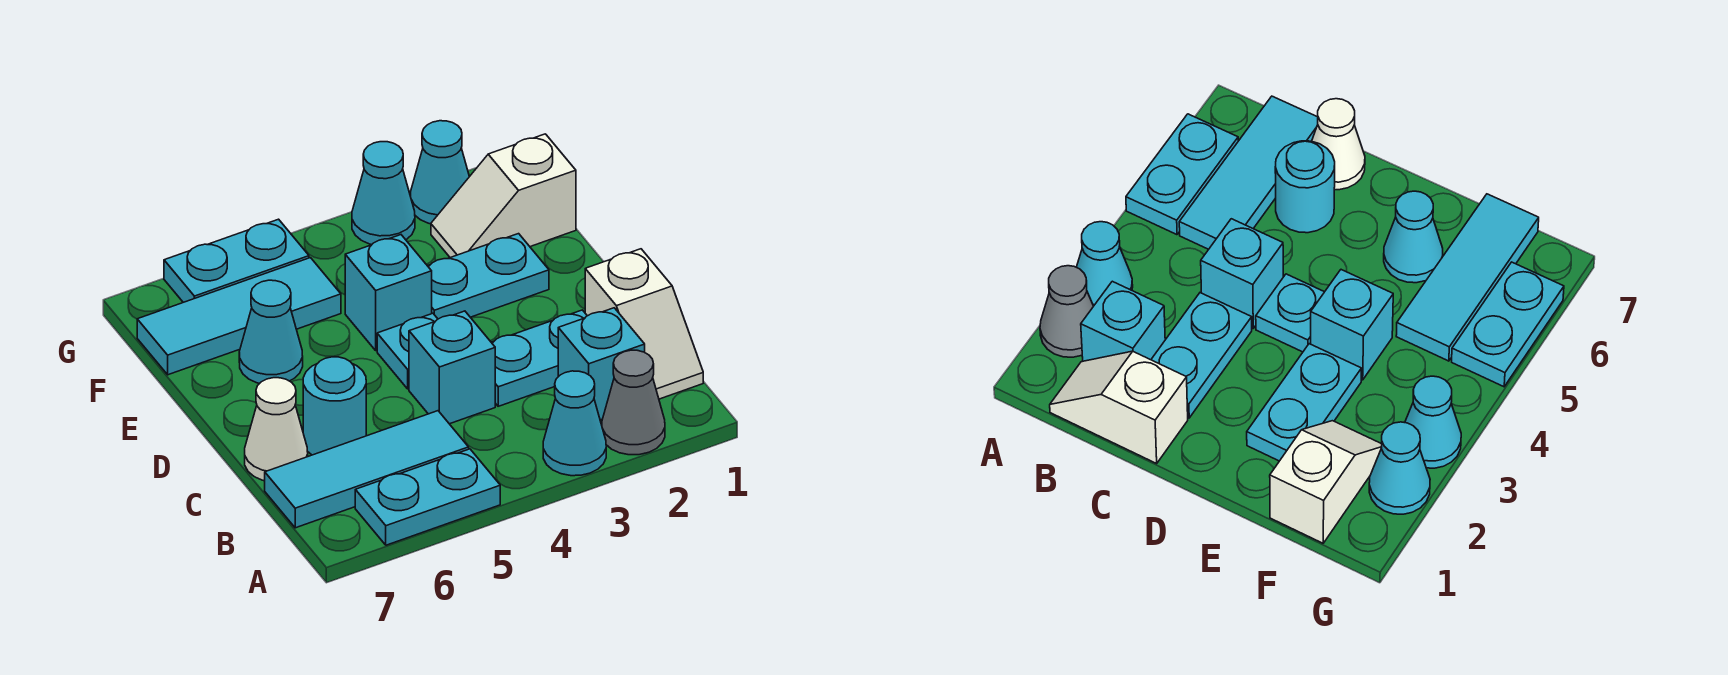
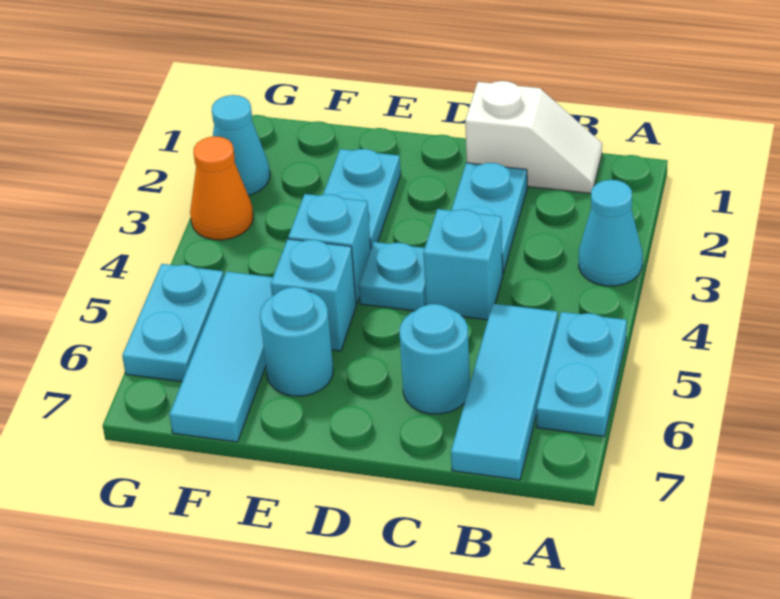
grey cone A2 level 1 -> none
cyan brick B2 level 1 -> cyan brick E5 level 1
white cone C7 level 1 -> none
cyan cone E6 level 1 -> cyan round brick E6 level 1
white slope F1:F2 level 1 top 1 -> none
cyan cone G3 level 1 -> orange cone G3 level 1

